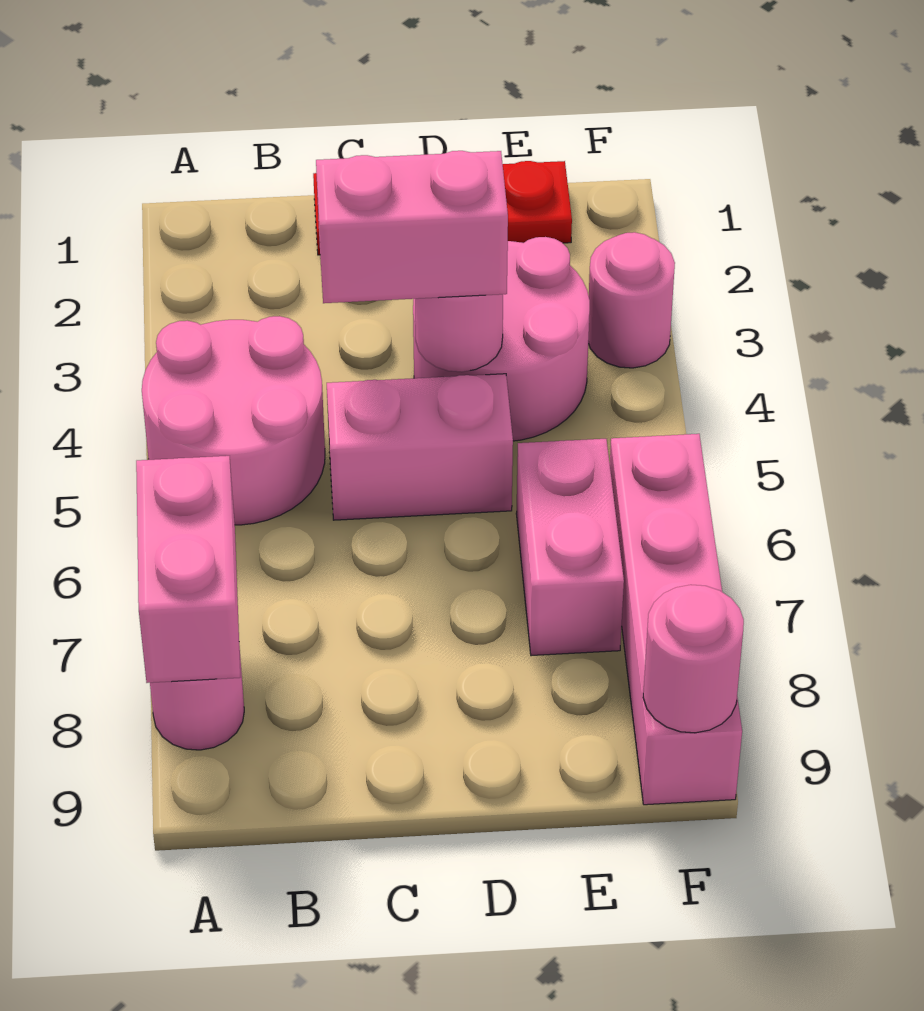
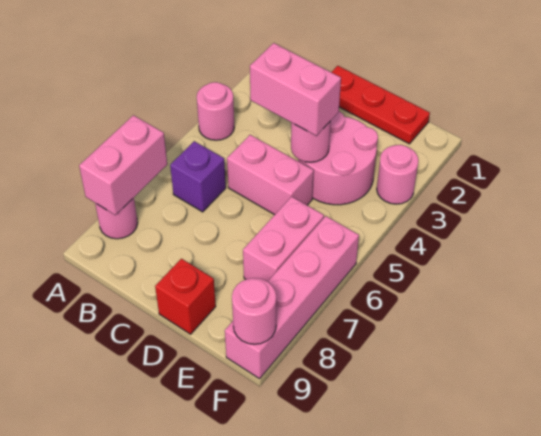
pink round brick A4:B5 level 1 -> pink round brick A4 level 1
none -> purple brick B6 level 1
none -> red brick D9 level 1

